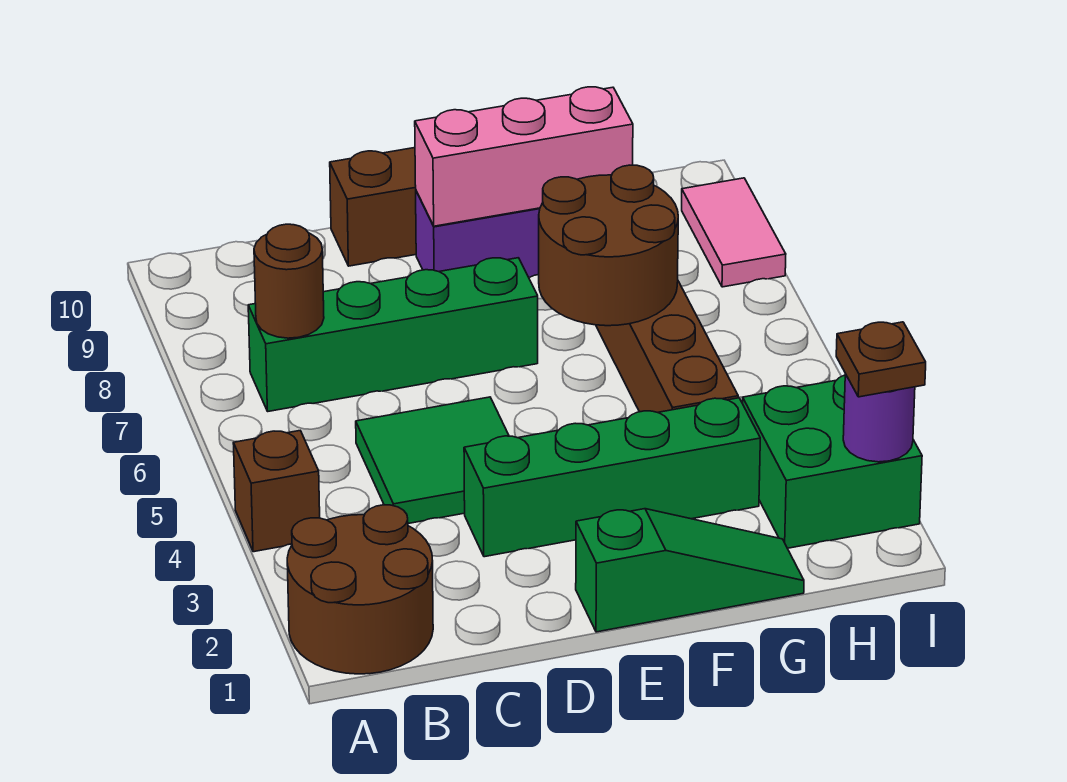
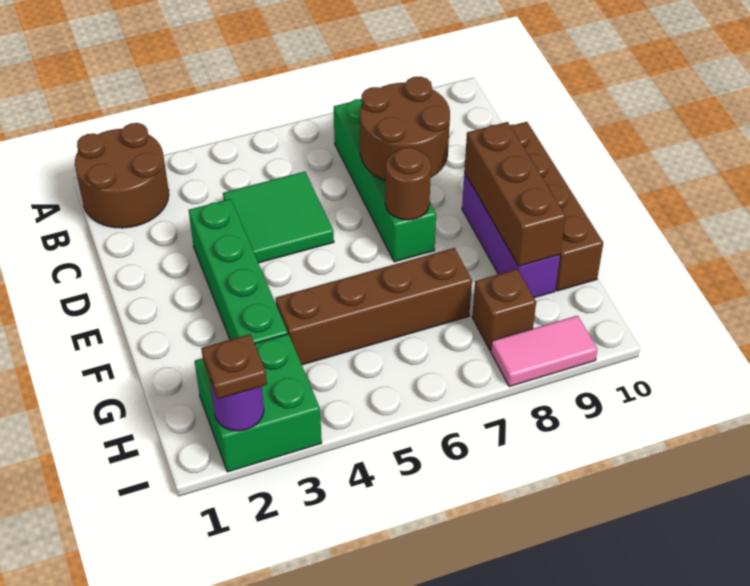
brown brick A4 level 1 -> brown brick H8 level 1
brown round brick B7 level 2 -> brown round brick E7 level 2
green slope E1:G1 level 1 top E -> none
pink brick E9:G9 level 2 -> brown brick E9:G9 level 2
brown round brick F6:G7 level 2 -> brown round brick C7:D8 level 2

